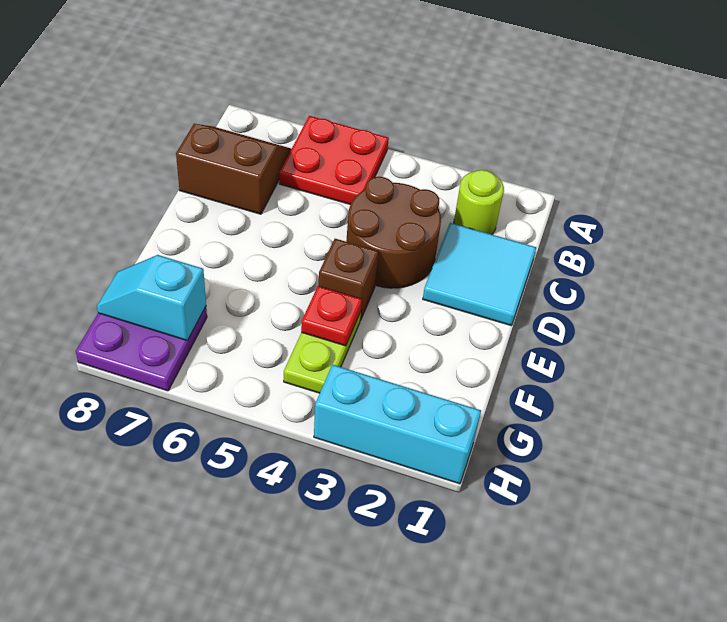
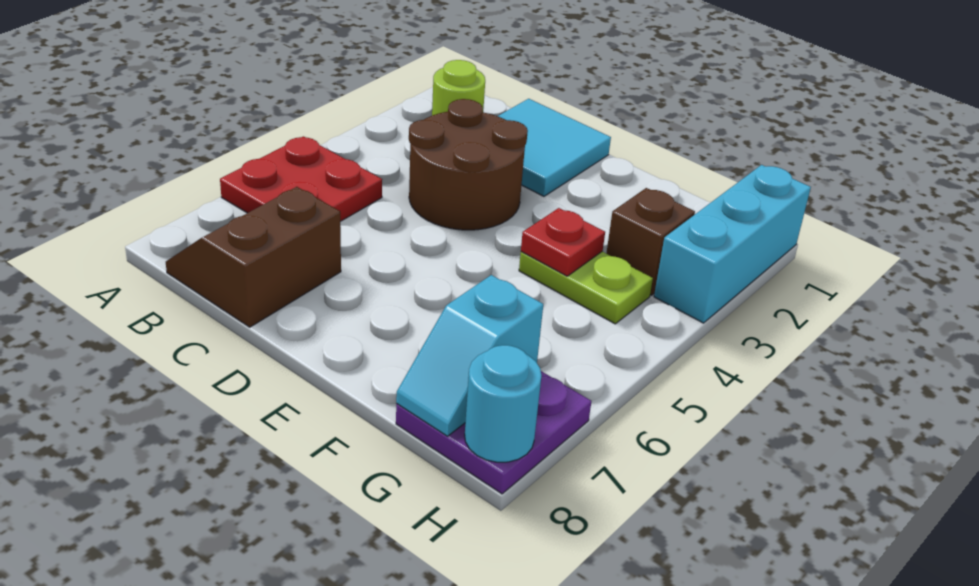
brown brick E4 level 1 -> brown brick G3 level 1
none -> cyan round brick H8 level 2

